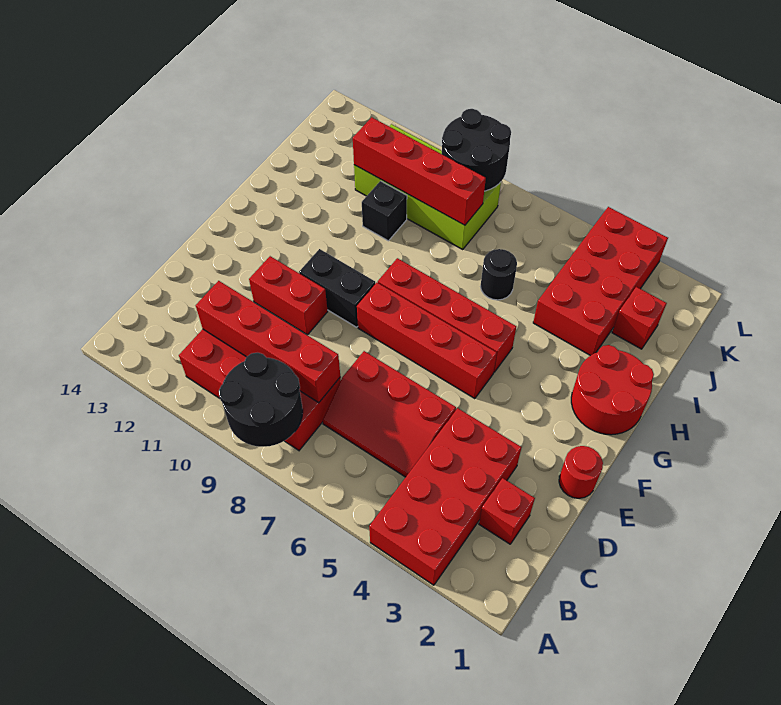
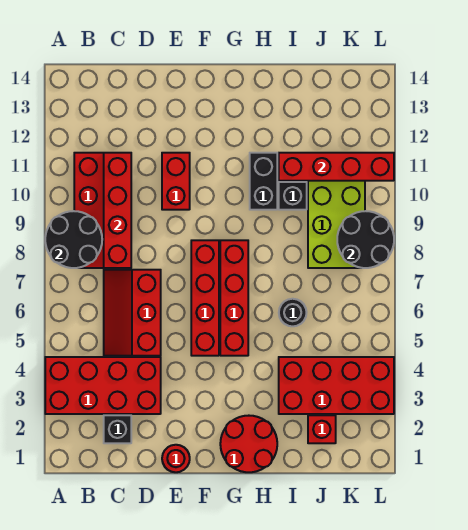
red brick C2 level 1 -> black brick C2 level 1
black brick F9:F10 level 1 -> black brick H10:H11 level 1
red brick J8:J11 level 2 -> red brick I11:L11 level 2

